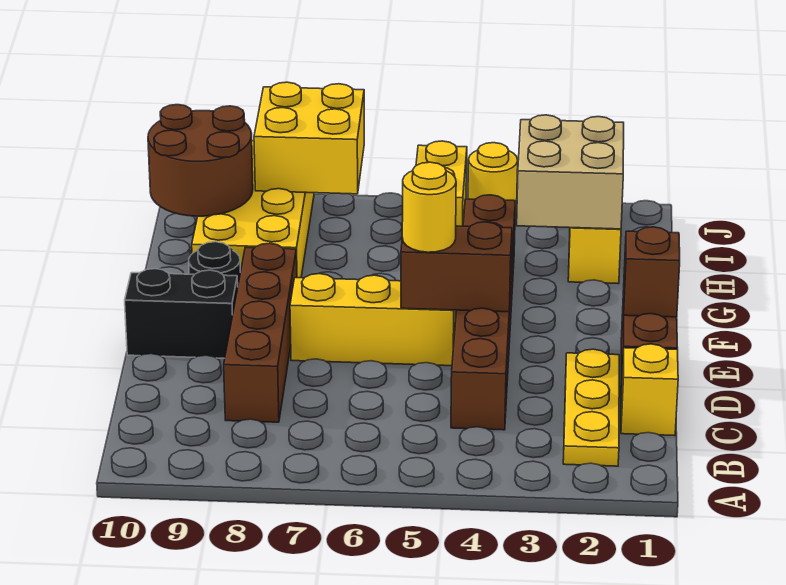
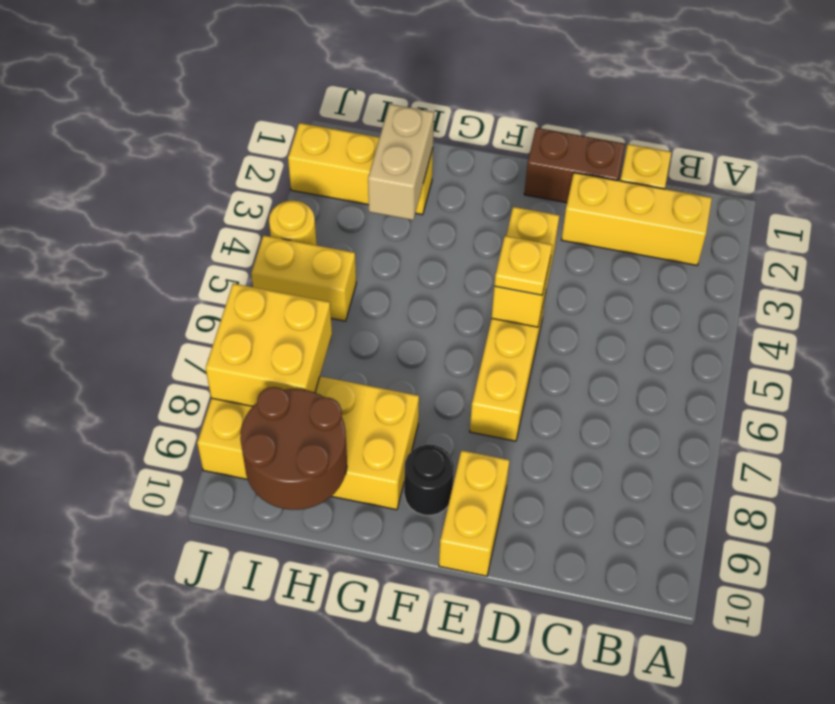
yellow plate B2:D2 level 1 -> yellow brick B2:D2 level 1
brown brick C4:H4 level 1 -> none
brown brick C8:F8 level 1 -> none
brown brick E1 level 2 -> none
brown brick E4:E5 level 2 -> yellow brick E4:E5 level 2
yellow round brick E5 level 3 -> yellow plate E5 level 3
black brick E9:E10 level 1 -> yellow brick E9:E10 level 1
tan brick H2:I3 level 2 -> tan brick H2:H3 level 2

